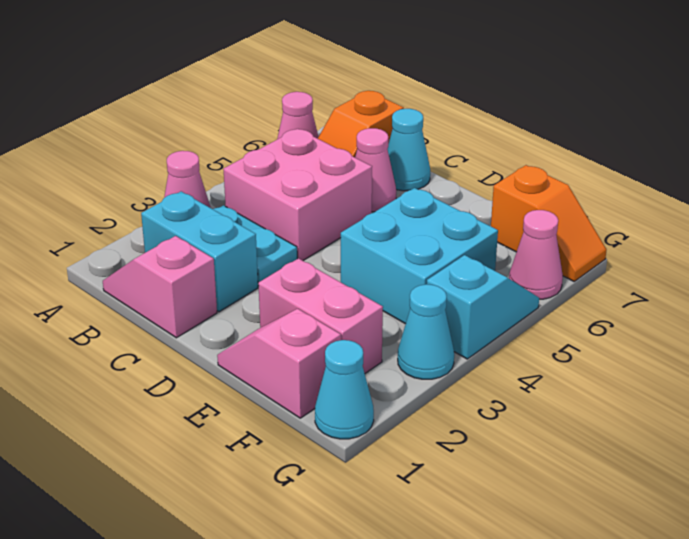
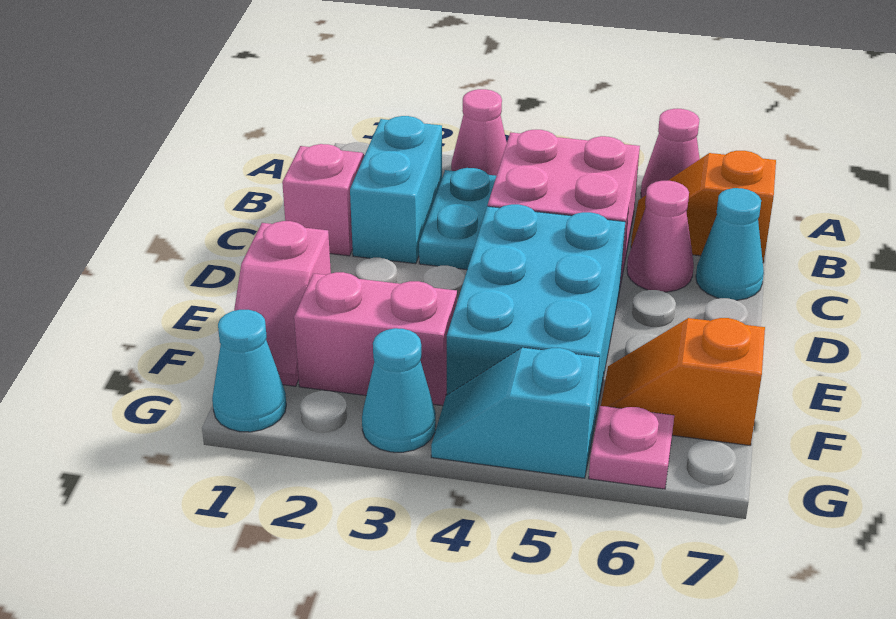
pink slope E1:F1 level 1 top F -> pink slope E1:F1 level 1 top E
pink brick E2:F2 level 1 -> pink brick F2:F3 level 1
cyan brick E4:F5 level 1 -> cyan brick D4:F5 level 1
orange slope F7:G7 level 1 top F -> orange slope F6:F7 level 1 top 7
cyan slope G4:G5 level 1 top 4 -> cyan slope G4:G5 level 1 top 5
pink cone G6 level 1 -> pink plate G6 level 1

